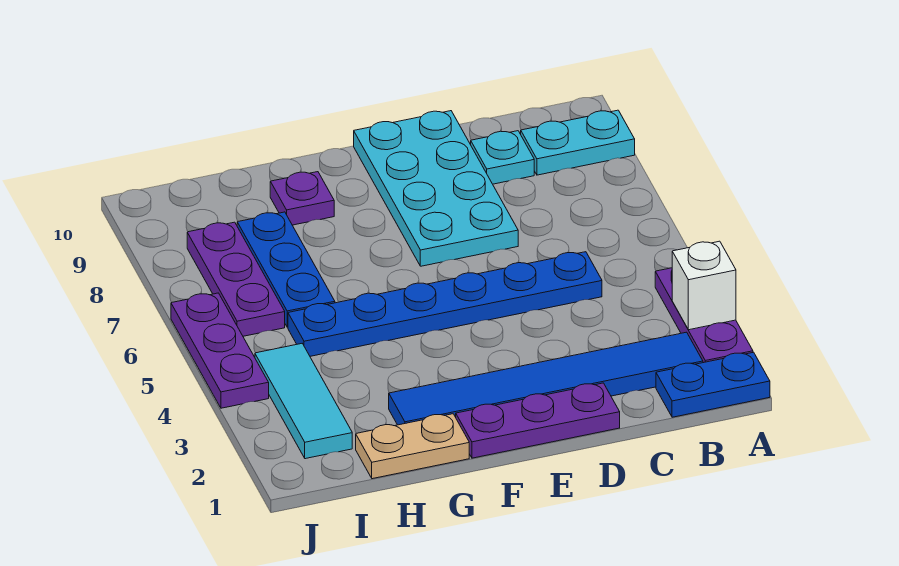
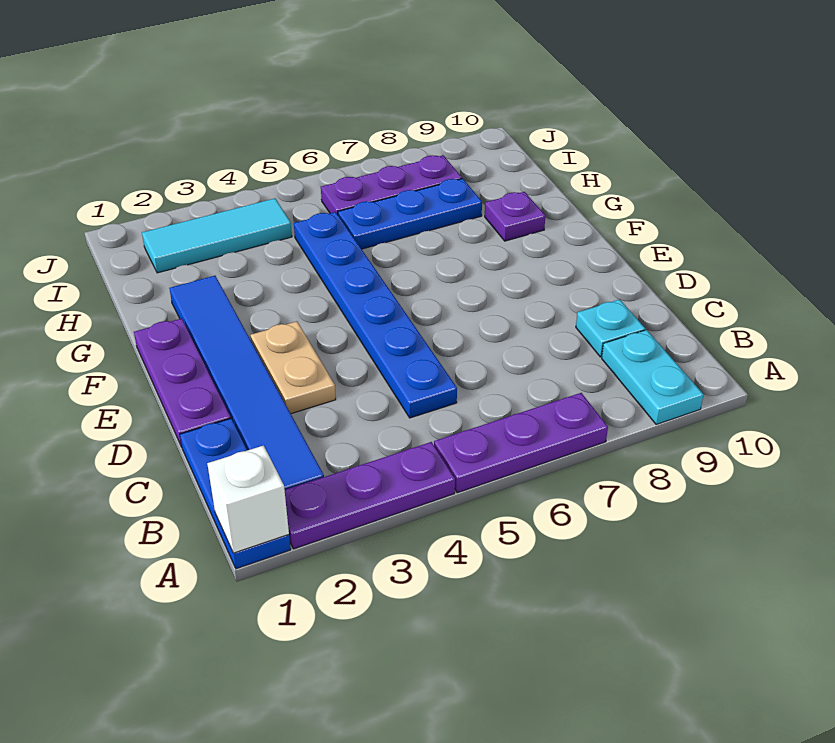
blue plate A1:B1 level 1 -> blue plate A1:C1 level 1
white brick A3 level 2 -> white brick A1 level 2
cyan plate D7:E10 level 1 -> none
tan plate G1:H1 level 1 -> tan plate D3:E3 level 1
purple plate J4:J6 level 1 -> purple plate A5:A7 level 1

